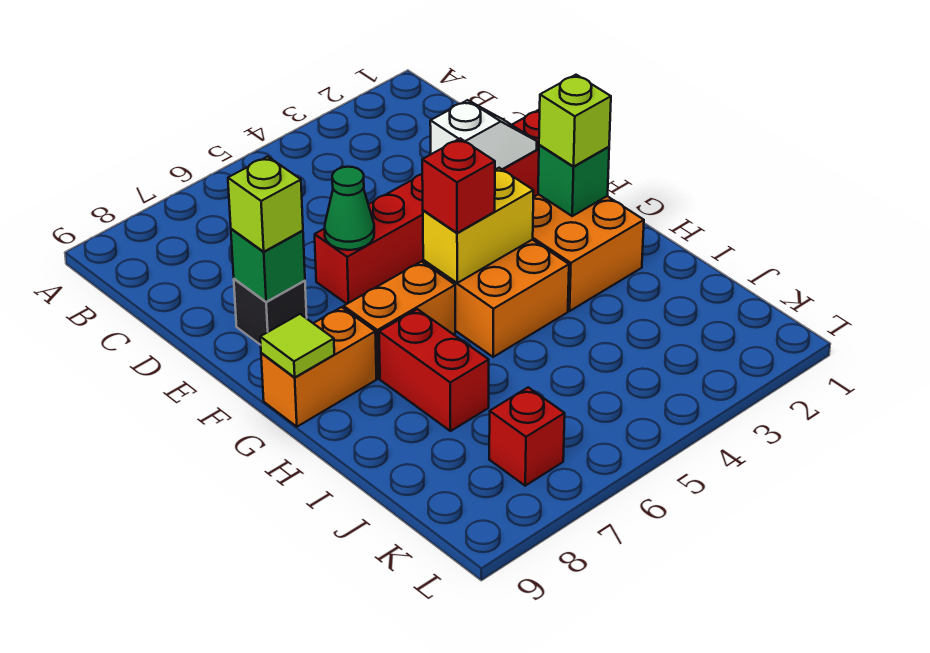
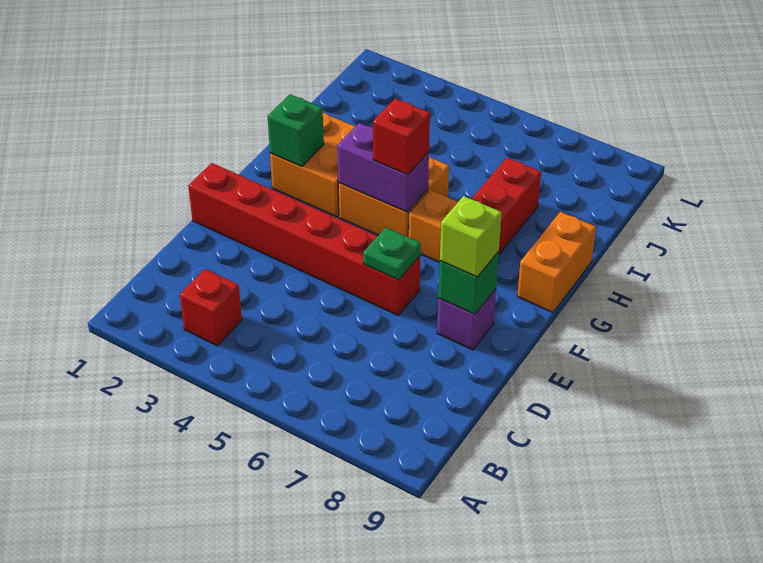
white slope E2:E3 level 2 top 3 -> none
green cone E6 level 2 -> green plate E6 level 2
black brick E8 level 1 -> purple brick E8 level 1
lime brick G2 level 3 -> none
yellow brick G4:G5 level 2 -> purple brick G4:G5 level 2
orange brick G8:G9 level 1 -> orange brick G9:H9 level 1
lime tile G9 level 2 -> none
red brick K7 level 1 -> red brick B3 level 1

